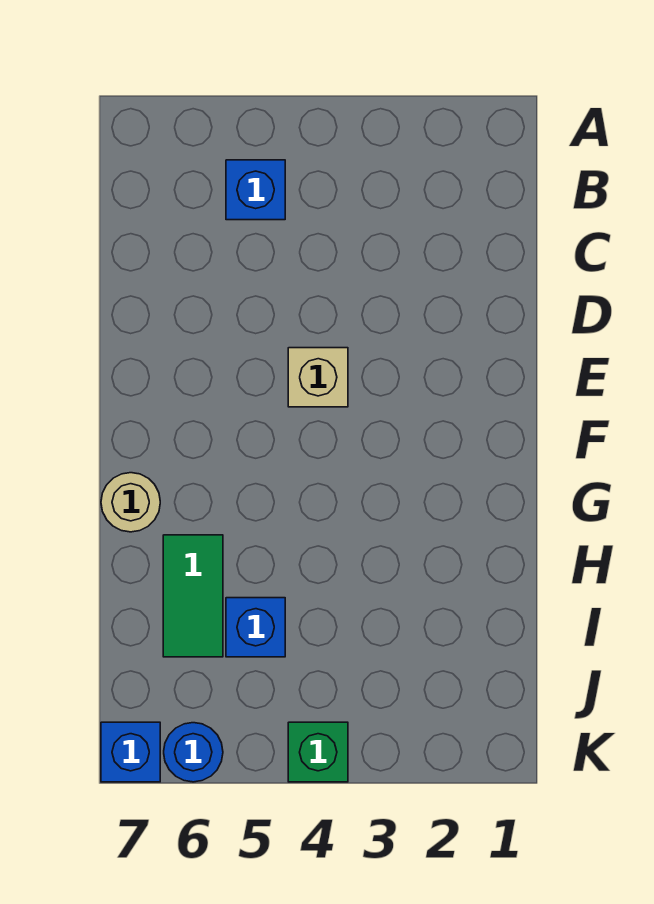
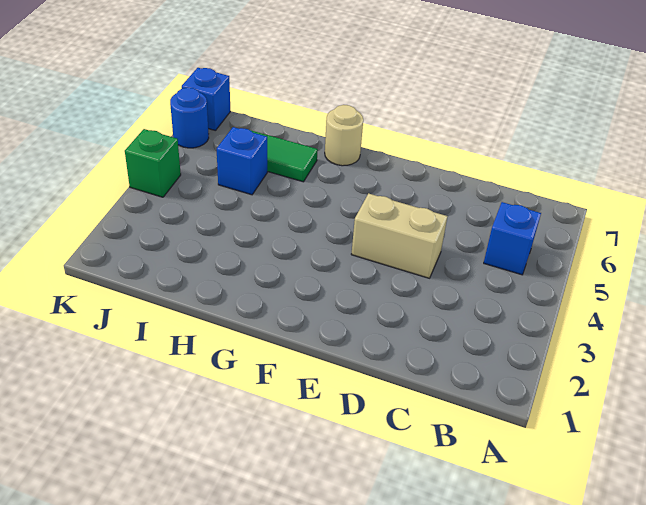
tan brick E4 level 1 -> tan brick D4:E4 level 1

